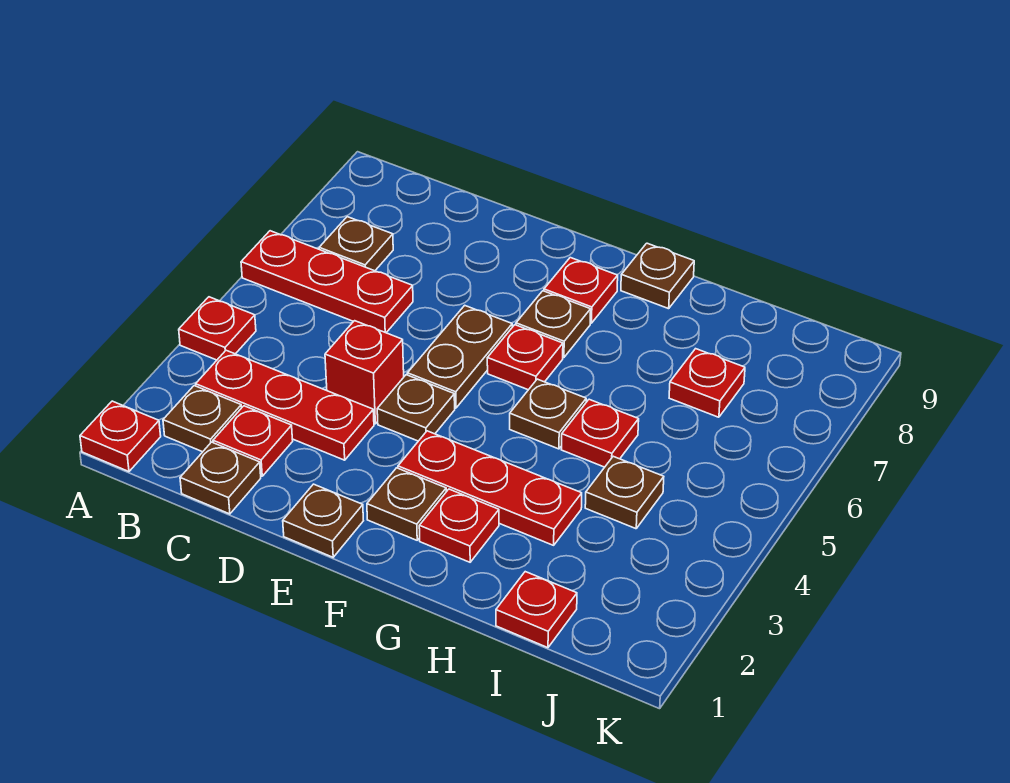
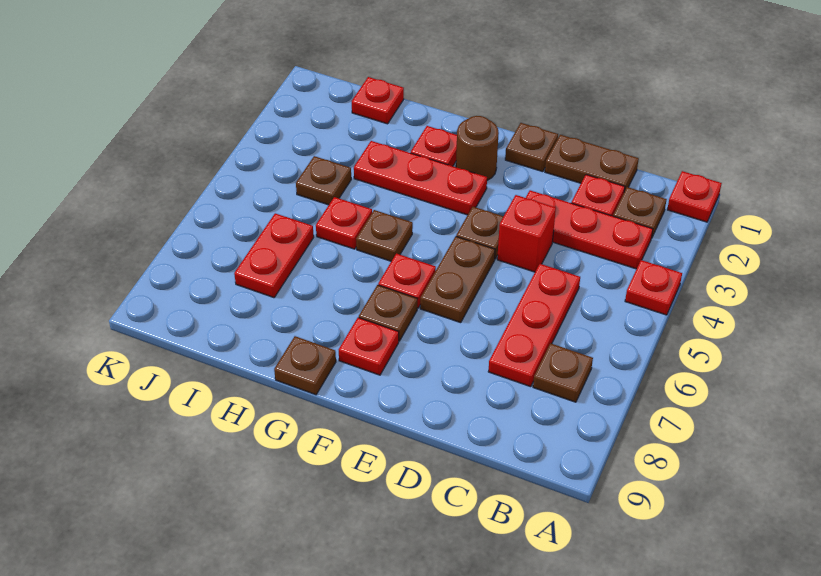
red plate A6:C6 level 1 -> red plate C5:C7 level 1
brown plate C1 level 1 -> brown plate C1:D1 level 1
brown plate F2 level 1 -> brown round brick F2 level 1
red plate I7 level 1 -> red plate I6:I7 level 1

